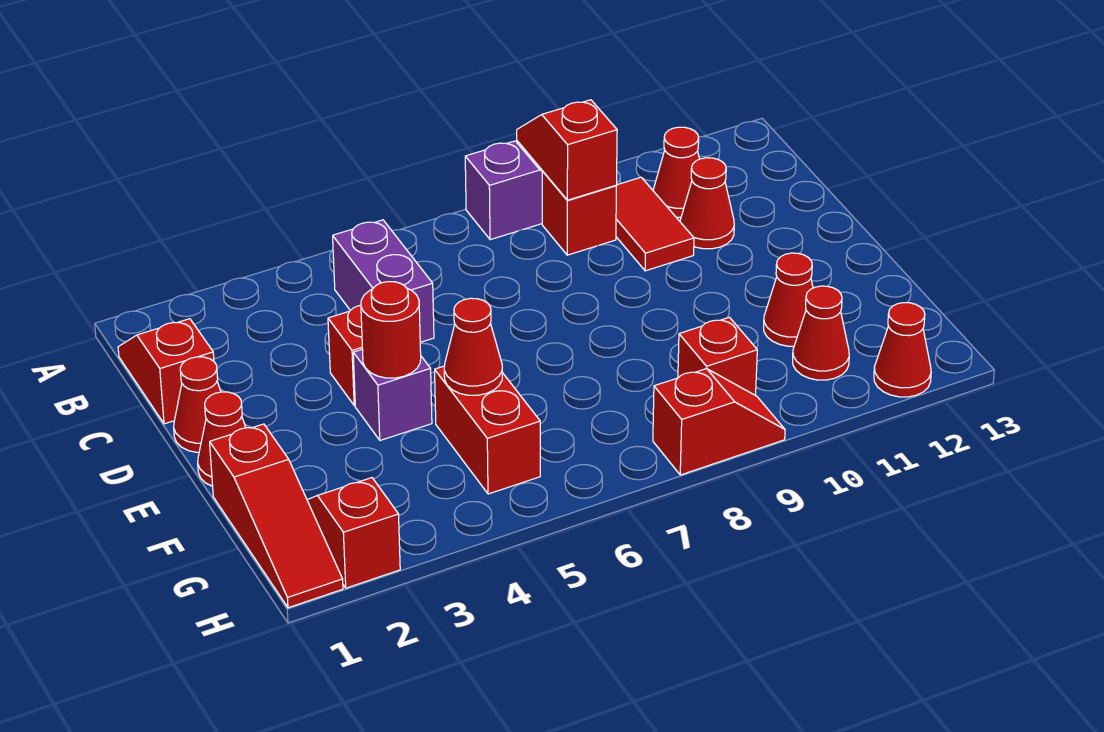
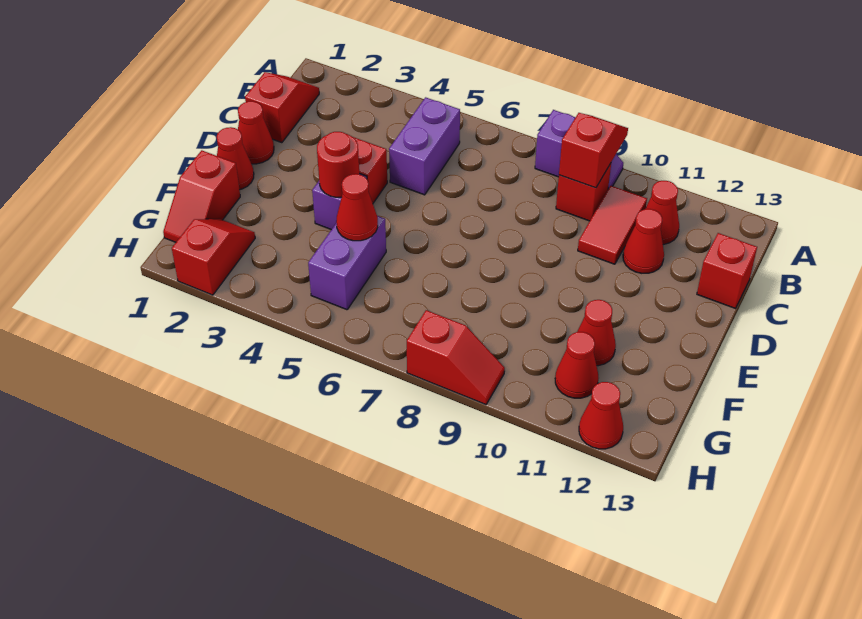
red slope F1:H1 level 1 top F -> red slope F1:G1 level 1 top F
red brick F5:G5 level 1 -> purple brick F5:G5 level 1
red brick G9 level 1 -> red brick C13 level 1

